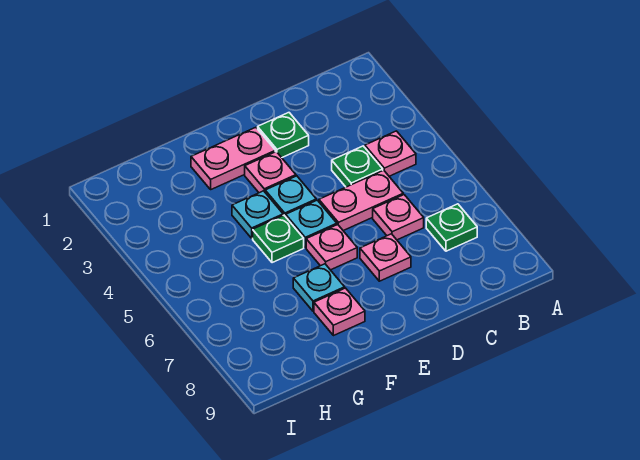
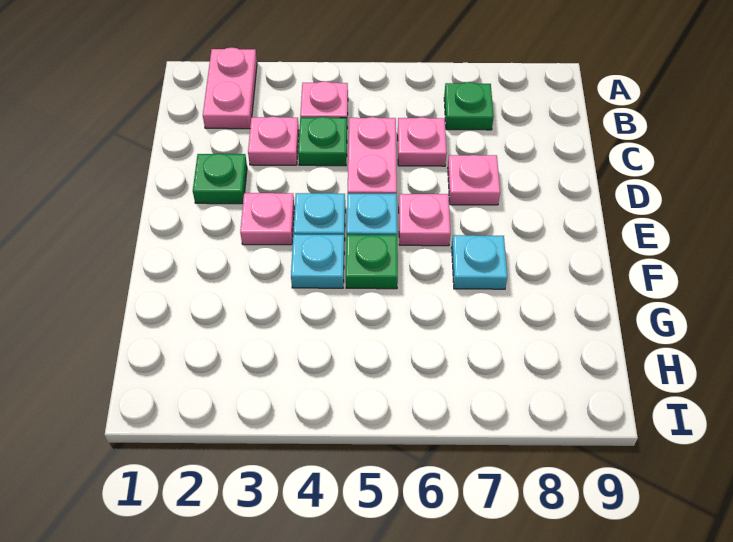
pink plate E2:F2 level 1 -> pink plate A2:B2 level 1
pink plate F8 level 1 -> pink plate C3 level 1

